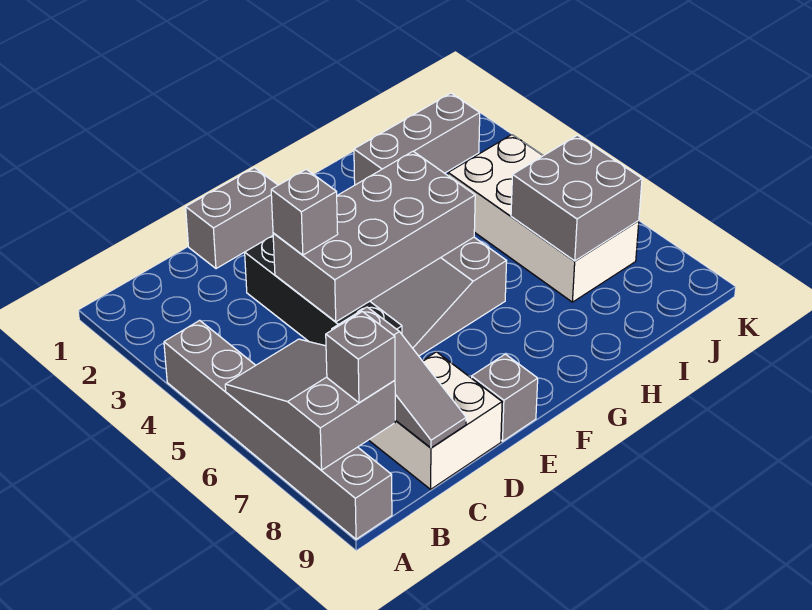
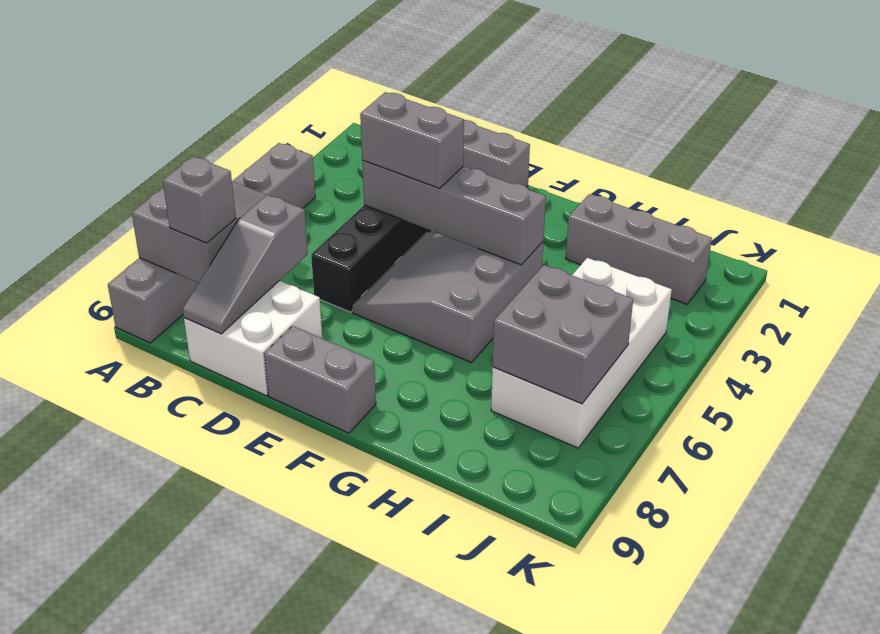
grey brick D4:G5 level 2 -> grey brick D4:G4 level 2
grey brick D4 level 3 -> grey brick D4:E4 level 3
grey brick E9 level 1 -> grey brick E9:F9 level 1

